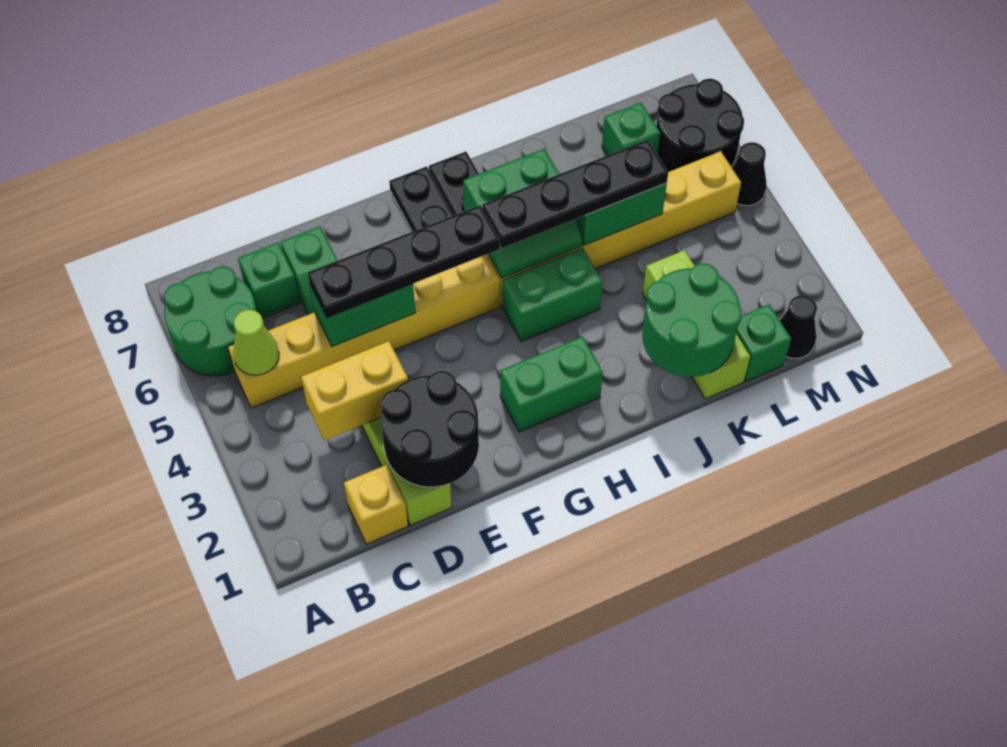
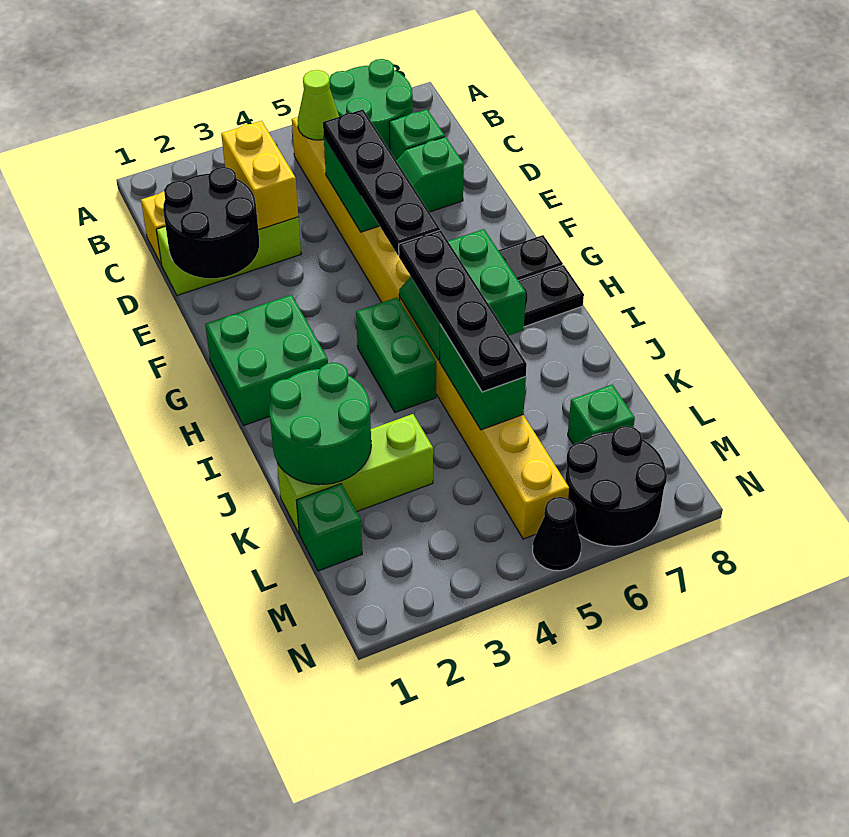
green brick G2:H2 level 1 -> green brick G1:H2 level 1
black cone M1 level 1 -> none

